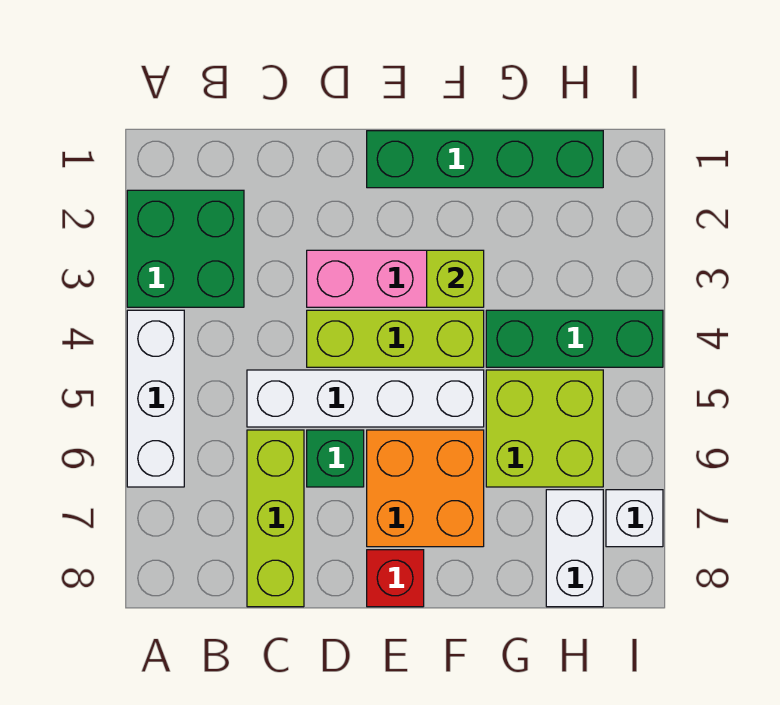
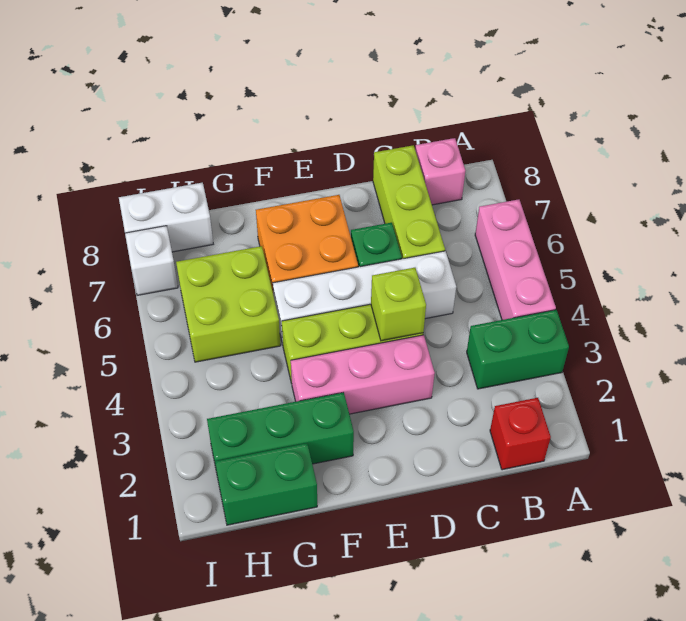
green brick A2:B3 level 1 -> green brick A3:B3 level 1
white brick A4:A6 level 1 -> pink brick A4:A6 level 1
none -> pink brick B8 level 1
green brick E1:H1 level 1 -> green brick G1:H1 level 1
red brick E8 level 1 -> red brick B1 level 1
lime brick F3 level 2 -> lime brick D4 level 2
green brick G4:I4 level 1 -> green brick F2:H2 level 1
white brick H7:H8 level 1 -> white brick H8:I8 level 1

